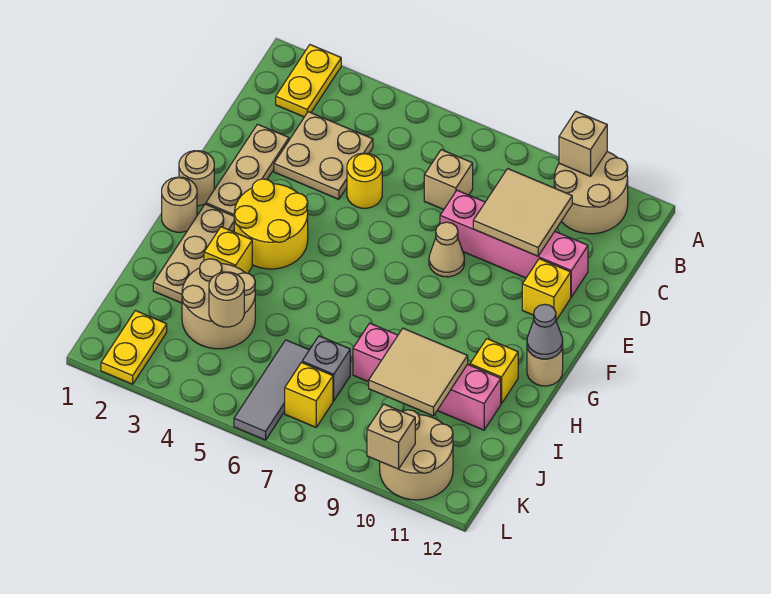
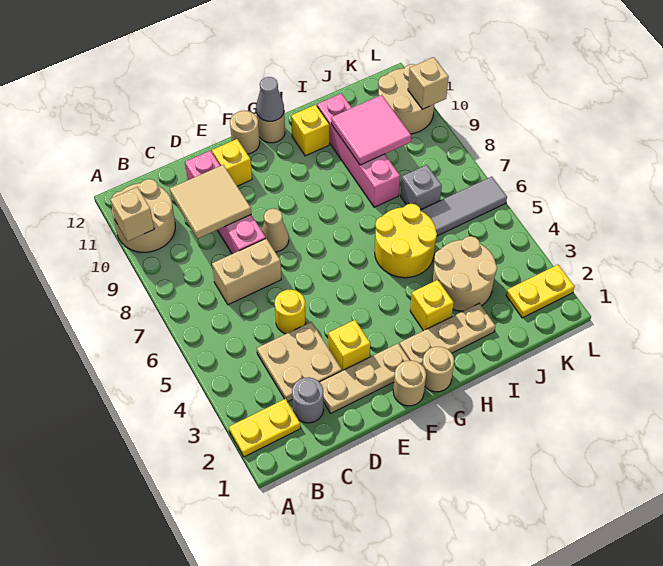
none -> grey round brick C2 level 1
tan brick C7 level 1 -> tan brick C7:D7 level 1
yellow round brick F3:G4 level 1 -> yellow round brick H5:I6 level 1
tan tile I9:J10 level 2 -> pink tile I9:J10 level 2
tan round brick J4 level 2 -> tan round brick F12 level 1
yellow brick K7 level 1 -> yellow brick E3 level 1

